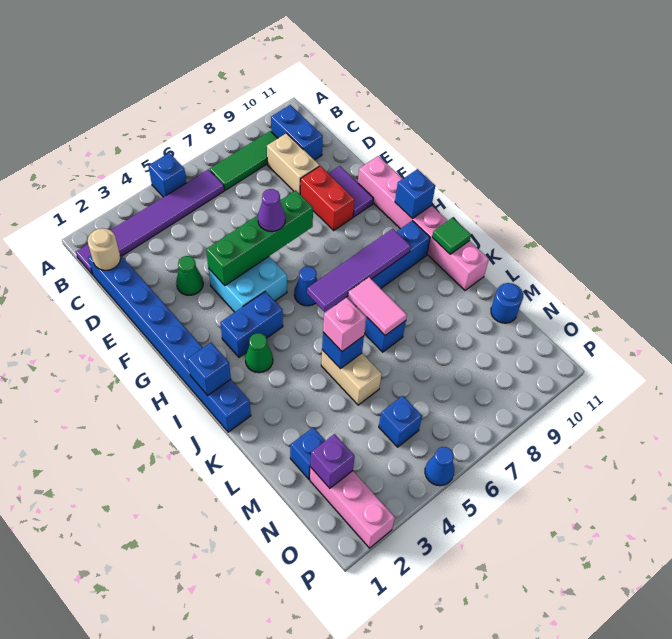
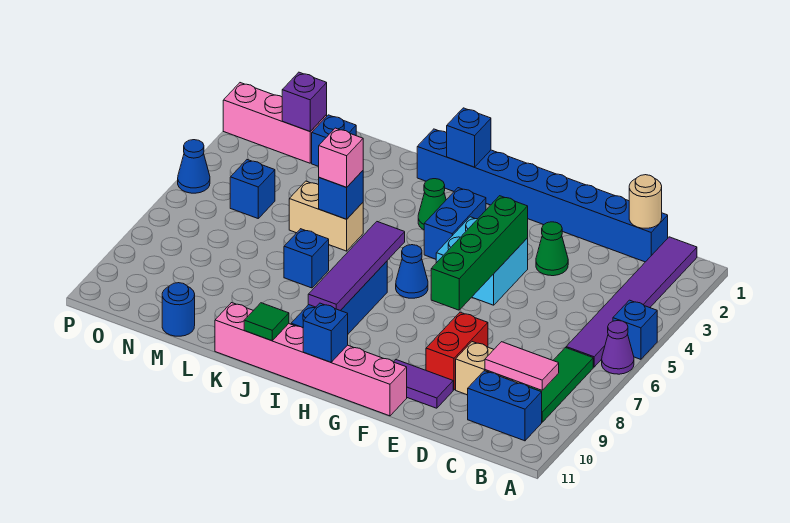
red brick E9:F9 level 1 -> red brick E8:E9 level 1
purple cone F6 level 3 -> purple cone A6 level 1
pink tile J7:K7 level 2 -> pink tile B9:C9 level 2

